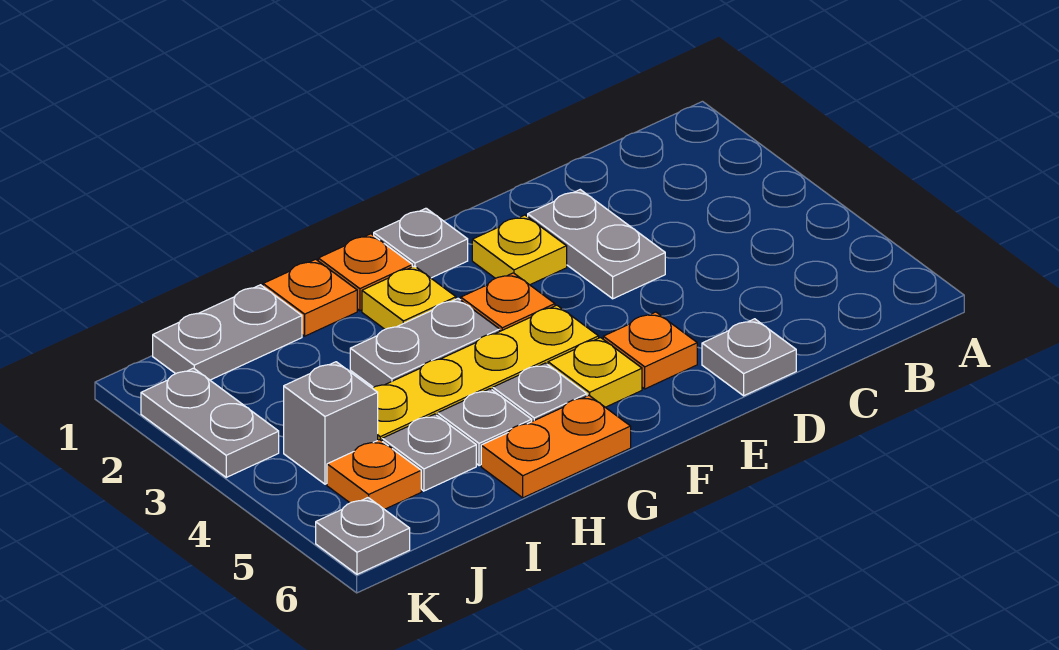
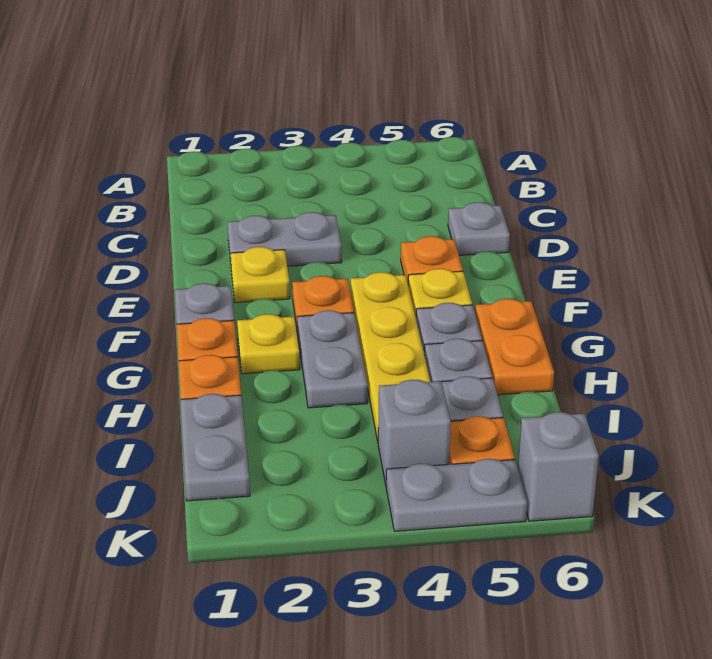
grey plate K2:K3 level 1 -> grey plate K4:K5 level 1
grey plate K6 level 1 -> grey brick K6 level 1

